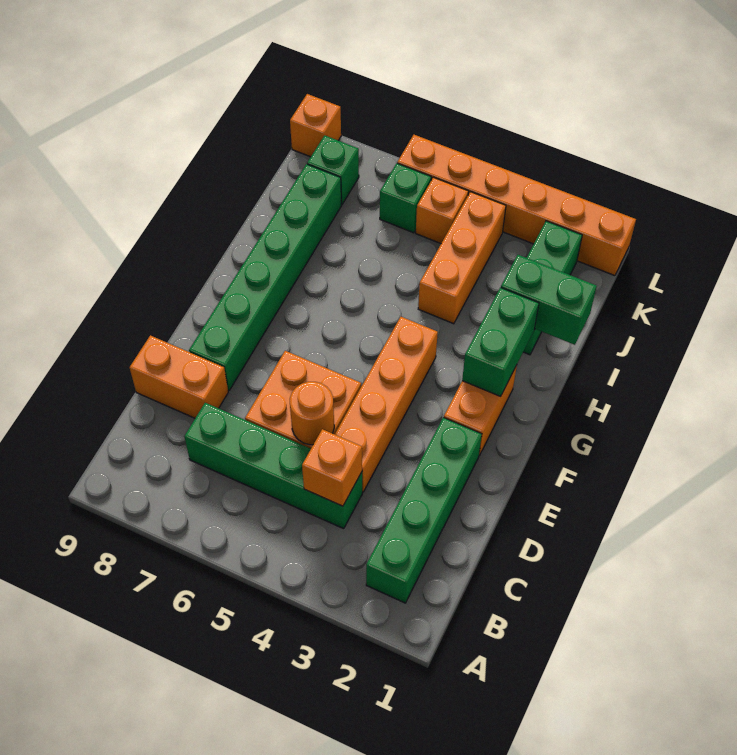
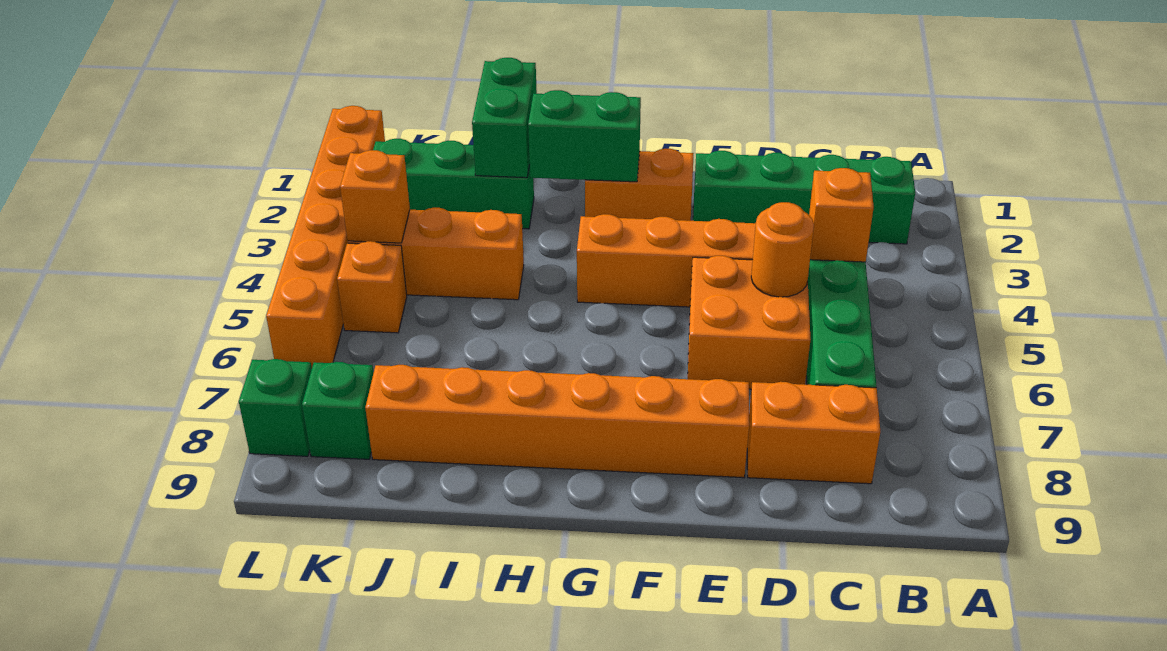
orange brick D8:D9 level 1 -> orange brick C8:D8 level 1
green brick E8:J8 level 1 -> orange brick E8:J8 level 1
green brick K6 level 1 -> green brick L8 level 1
orange brick L9 level 1 -> orange brick K4 level 2

